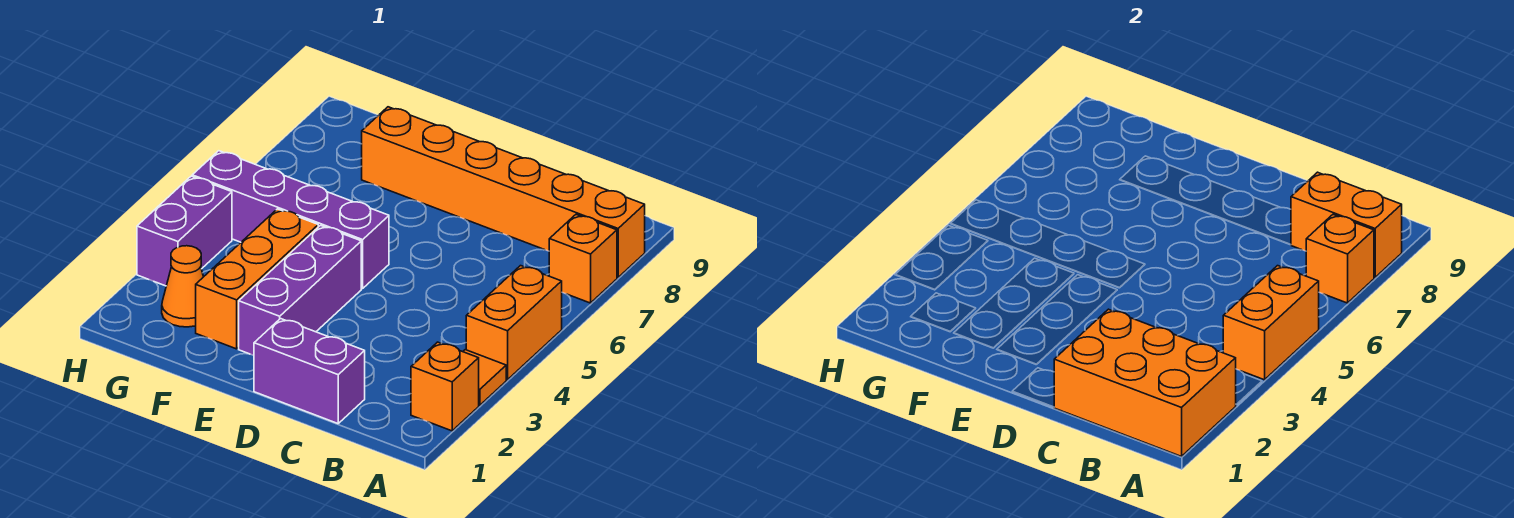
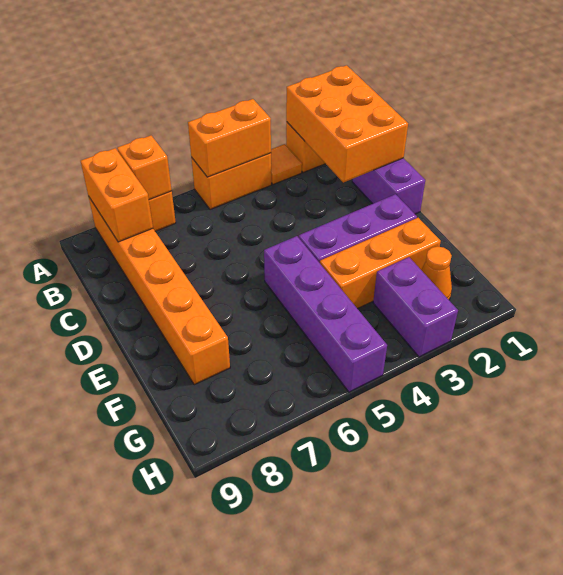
purple brick H3:H4 level 1 -> purple brick G3:H3 level 1

